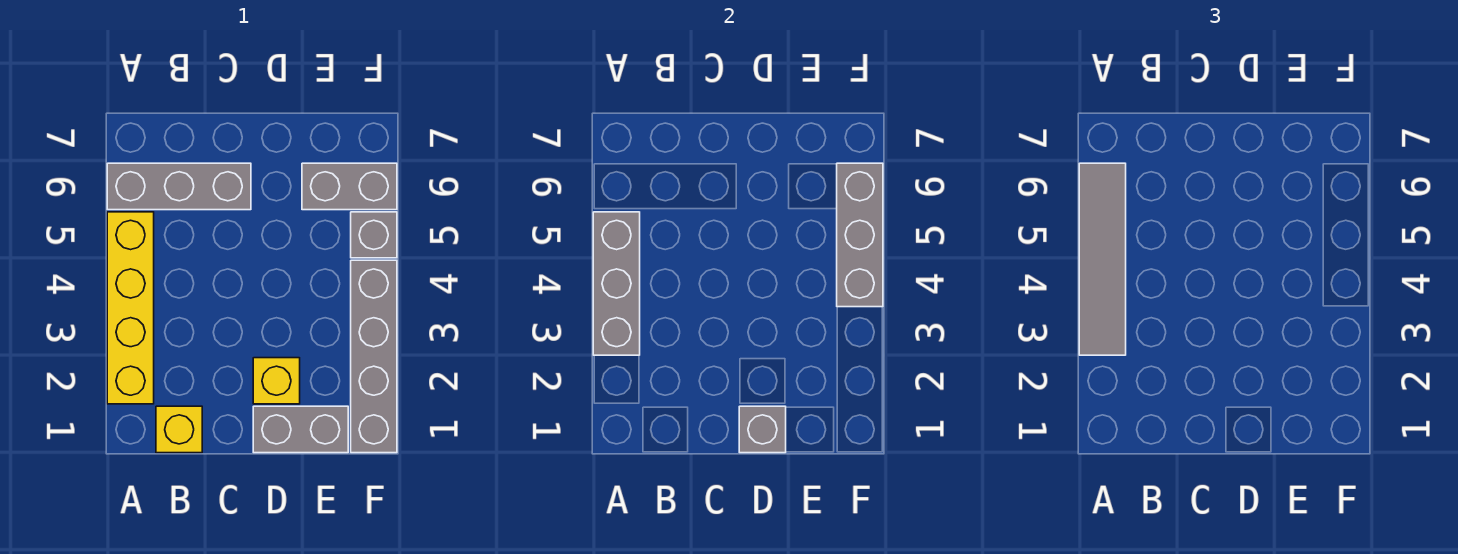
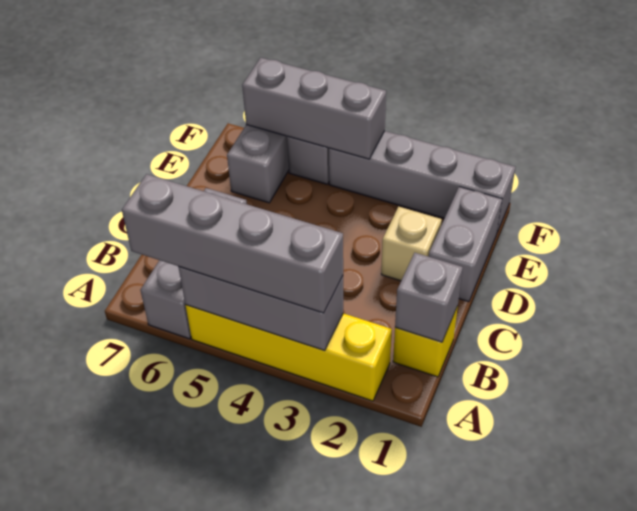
grey tile A3:A6 level 3 -> grey brick A3:A6 level 3
grey brick D1 level 2 -> grey brick B1 level 2
yellow brick D2 level 1 -> tan brick D2 level 1

